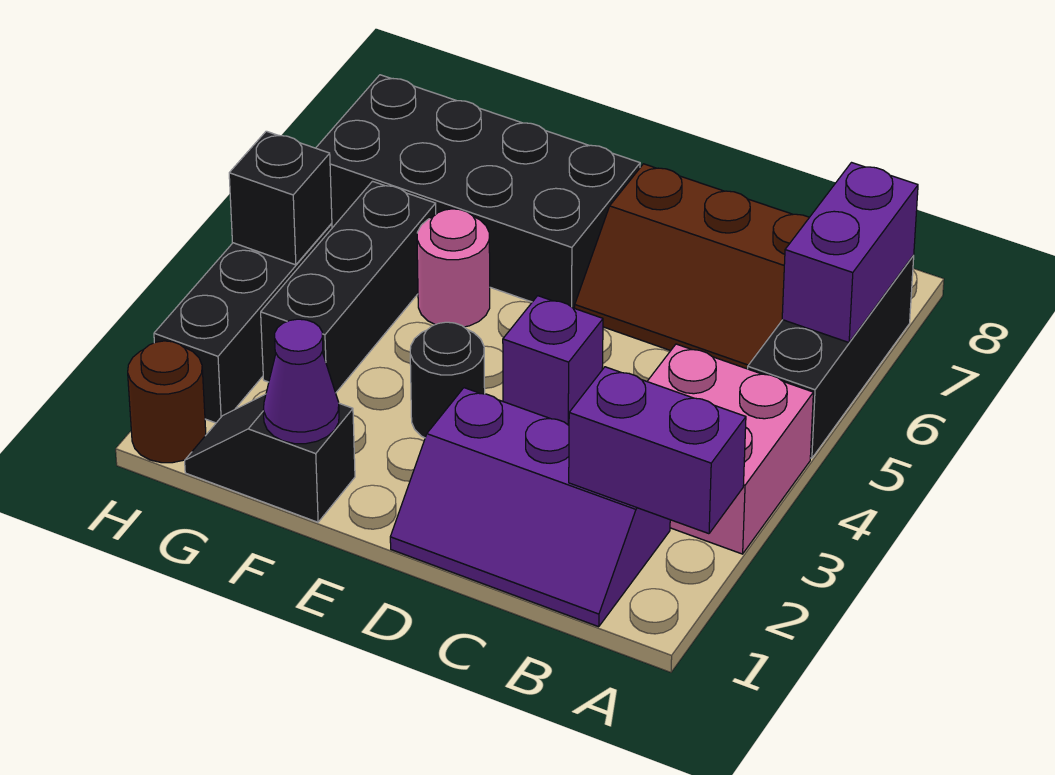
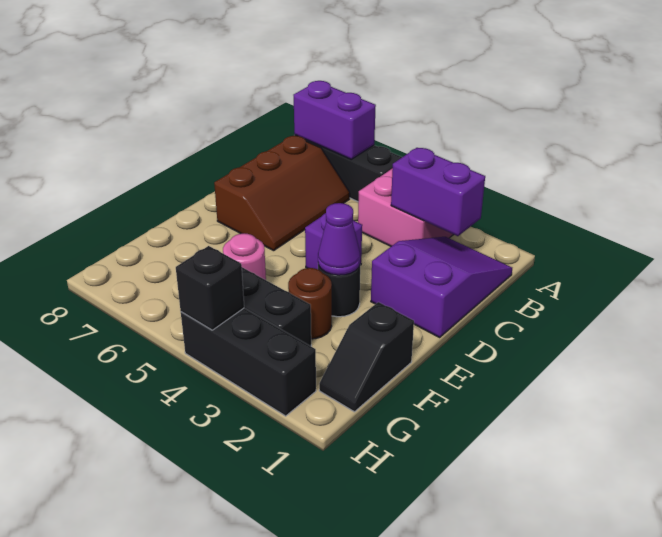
purple brick A2:B2 level 2 -> purple brick B2:B3 level 2
purple slope B1:D2 level 1 top 2 -> purple slope B1:D2 level 1 top D
black brick E6:H7 level 1 -> none
purple cone F1 level 2 -> purple cone E3 level 2
brown round brick H1 level 1 -> brown round brick F3 level 1

